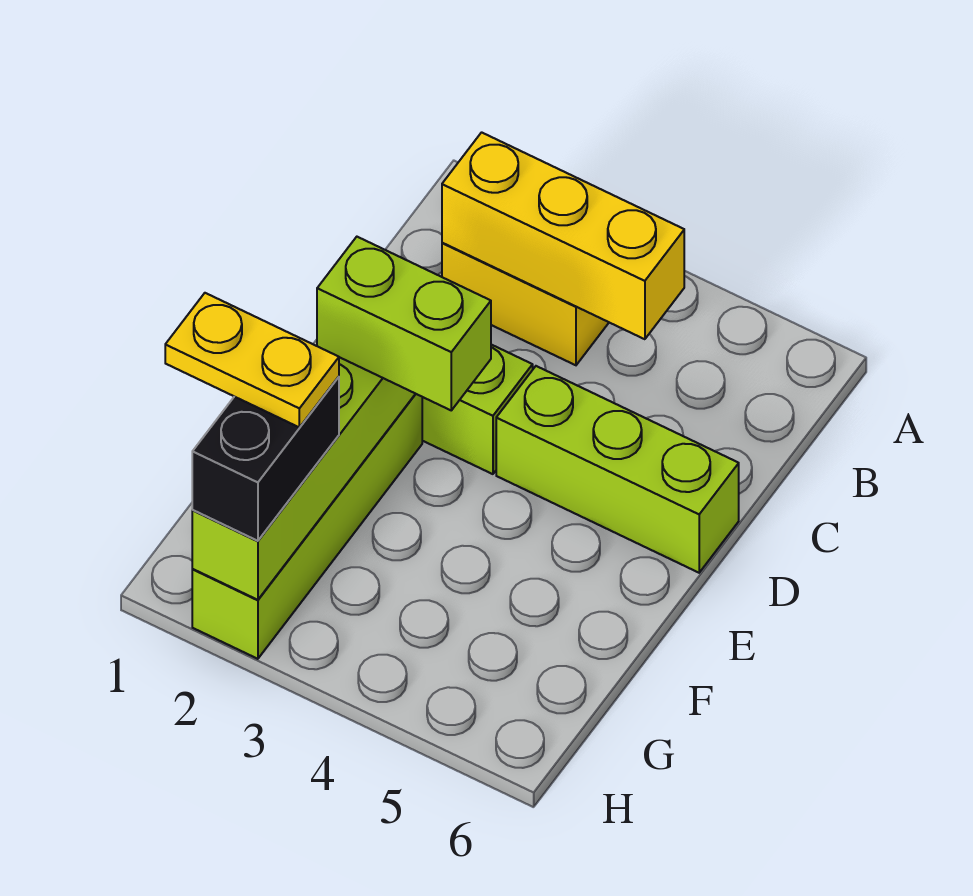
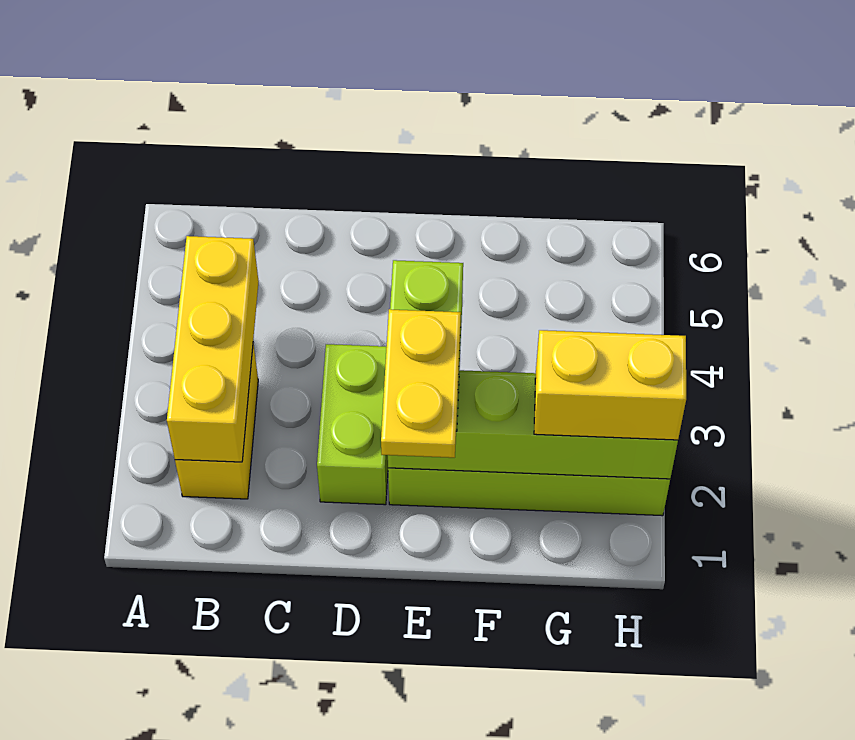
lime brick D4:D6 level 1 -> none
yellow plate G1:G2 level 4 -> yellow plate E1:E2 level 4
black brick G2:H2 level 3 -> yellow brick G2:H2 level 3

